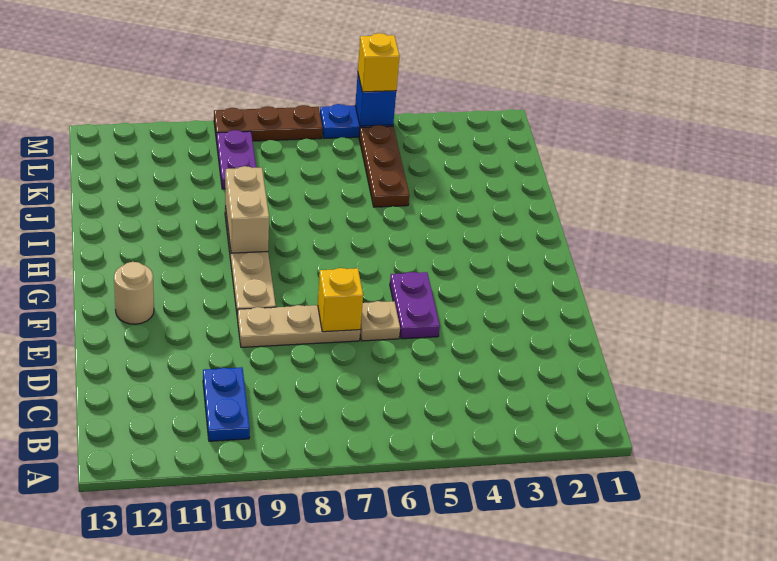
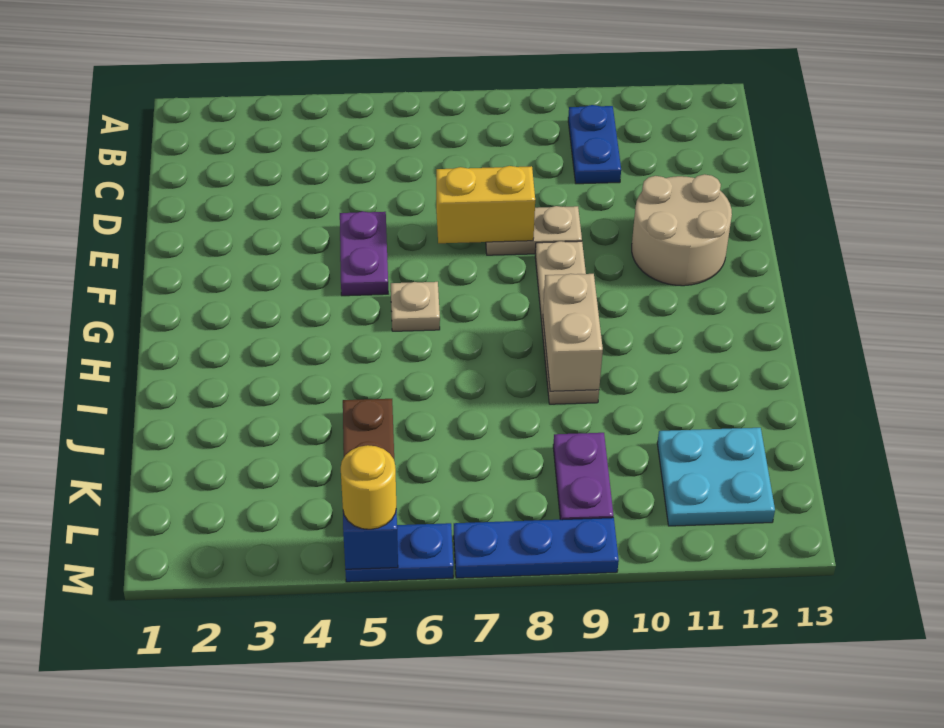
tan plate E6 level 1 -> tan plate G6 level 1
tan plate E7:E9 level 1 -> tan plate E8:E9 level 1
yellow brick E7 level 2 -> yellow brick E7:E8 level 2
tan round brick F12 level 1 -> tan round brick E11:F12 level 1
none -> cyan plate K11:L12 level 1
yellow brick M5 level 3 -> yellow round brick M5 level 3
brown plate M7:M9 level 1 -> blue plate M7:M9 level 1

